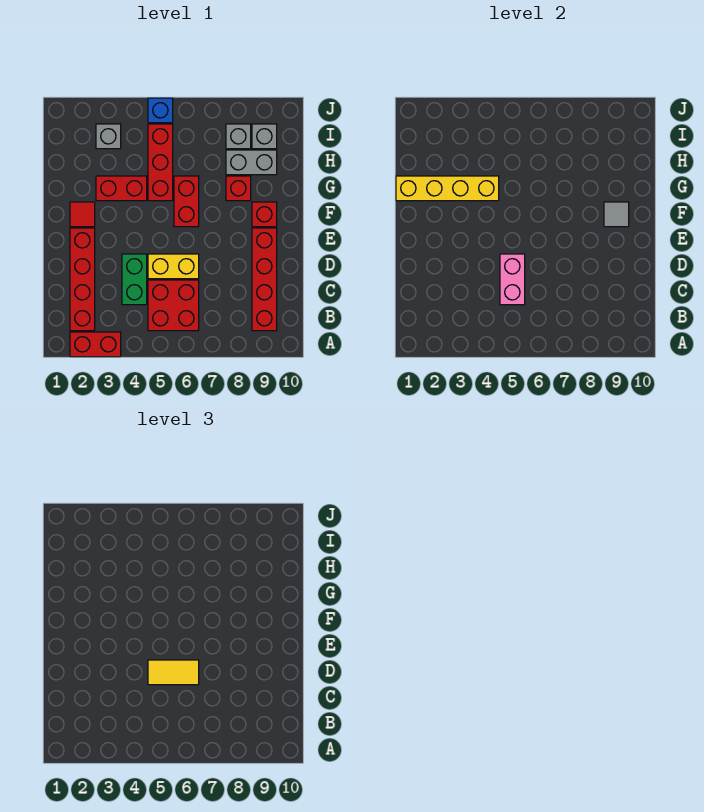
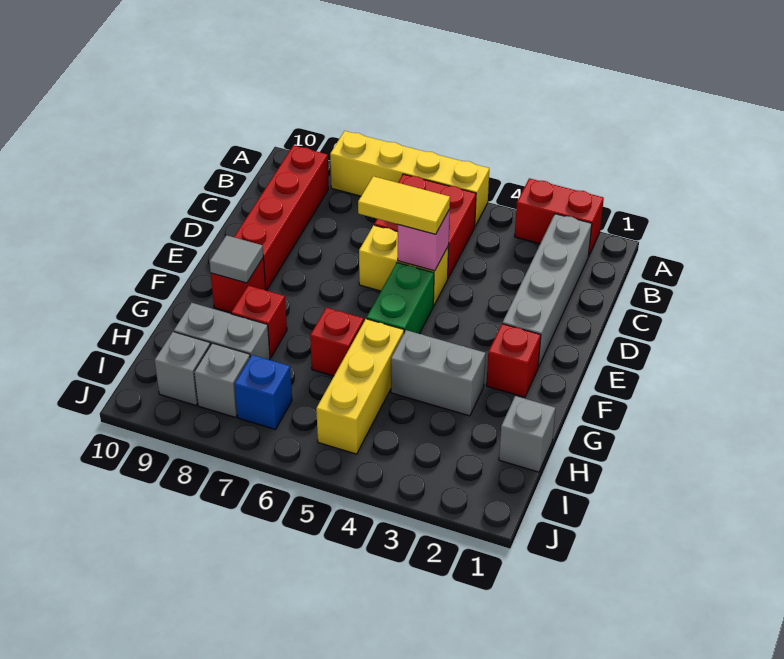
red brick B2:E2 level 1 -> grey brick B2:E2 level 1
green brick C4:D4 level 1 -> green brick E5:F5 level 1
pink brick C5:D5 level 2 -> pink brick D5 level 2
red tile F2 level 1 -> red brick F2 level 1
red brick F6:G6 level 1 -> red brick G6 level 1
yellow brick G1:G4 level 2 -> yellow brick A5:A8 level 1
red brick G3:G4 level 1 -> grey brick G3:G4 level 1
red brick G5:I5 level 1 -> yellow brick G5:I5 level 1
grey brick I3 level 1 -> grey brick H1 level 1
blue brick J5 level 1 -> blue brick I7 level 1

